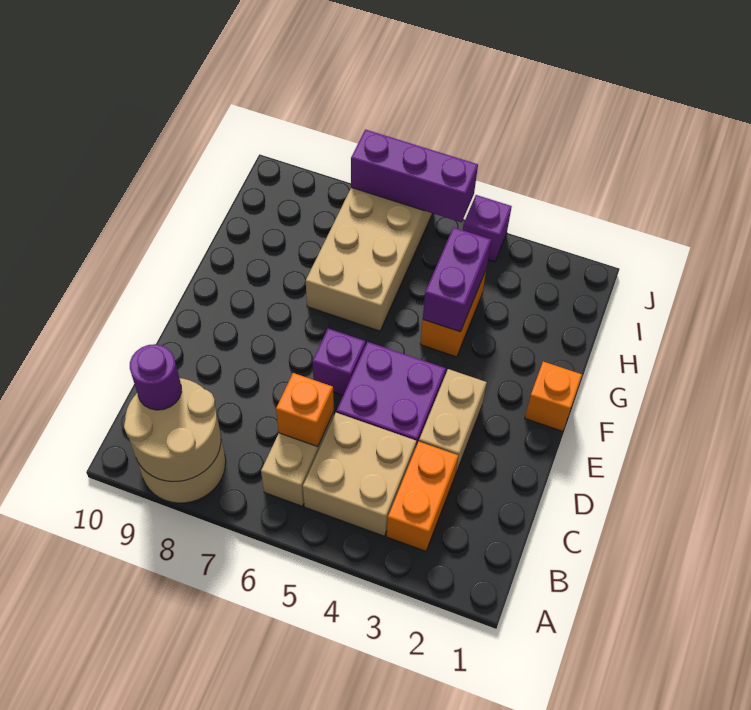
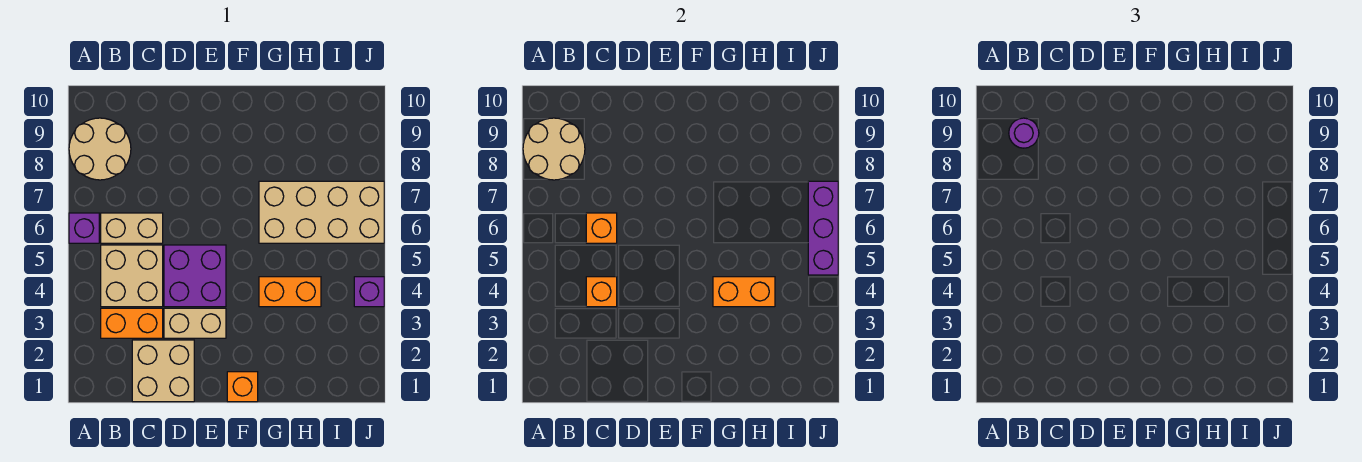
none -> tan brick C1:D2 level 1
none -> orange brick C4 level 2
purple brick E6 level 1 -> purple brick A6 level 1
purple brick G4:H4 level 2 -> orange brick G4:H4 level 2

